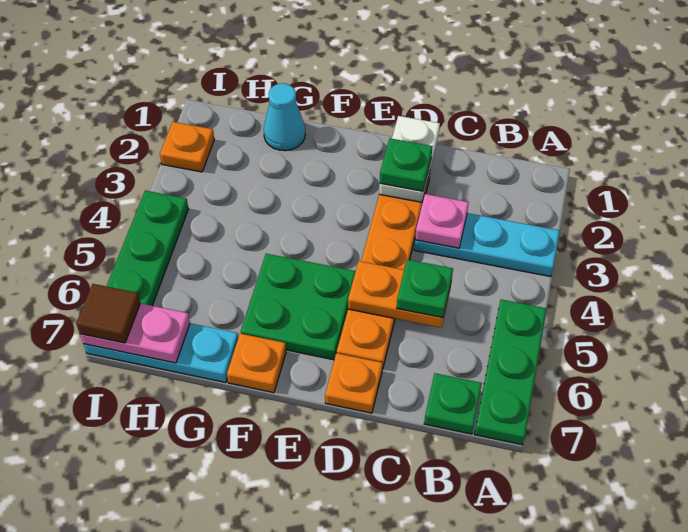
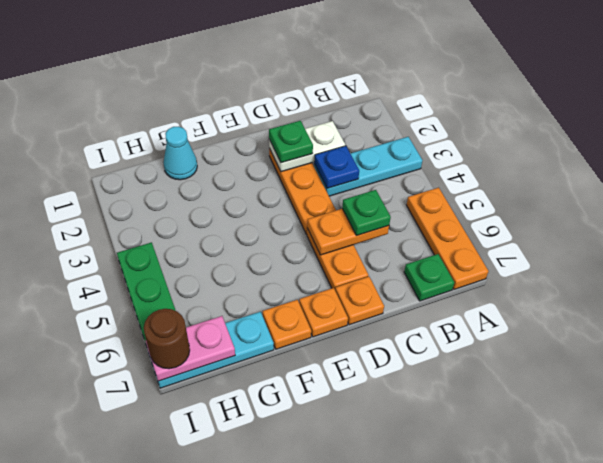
green plate A5:A7 level 1 -> orange plate A5:A7 level 1
pink plate C3 level 2 -> blue plate C3 level 2
white plate D1:D2 level 2 -> white plate C2:D2 level 2
green plate E5:F6 level 1 -> none
orange plate I2 level 1 -> orange plate E7 level 1
brown tile I7 level 3 -> brown round brick I7 level 3

